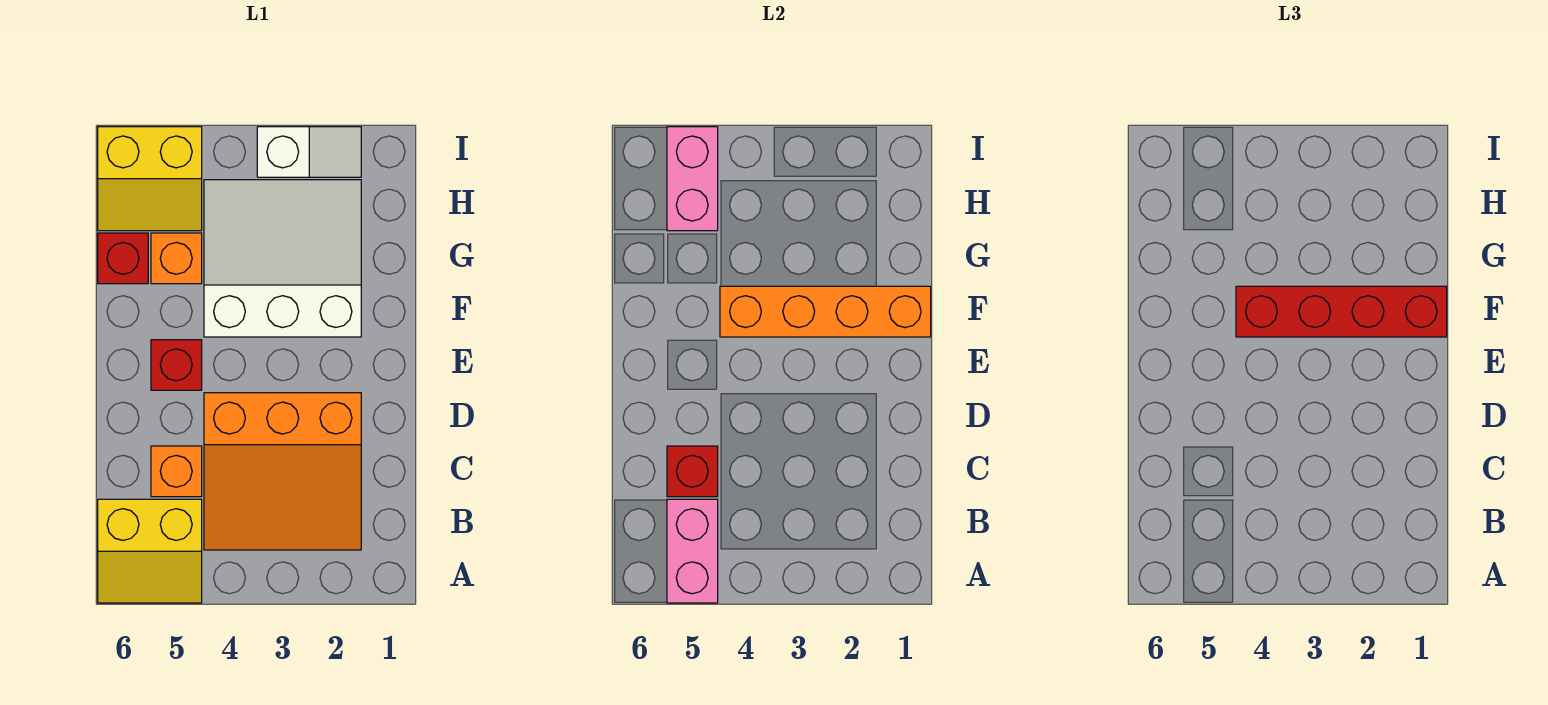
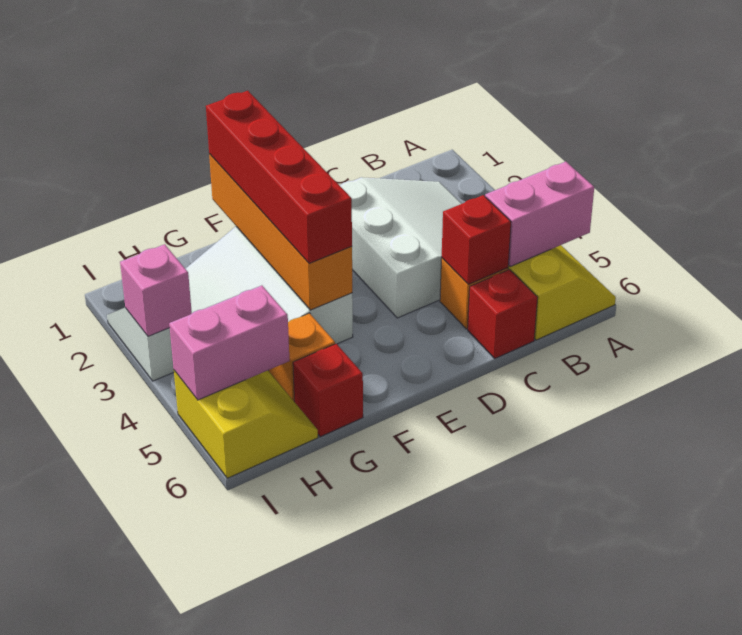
orange slope B2:D4 level 1 top D -> white slope B2:D4 level 1 top D
red brick E5 level 1 -> red brick C6 level 1
none -> pink brick I3 level 2

